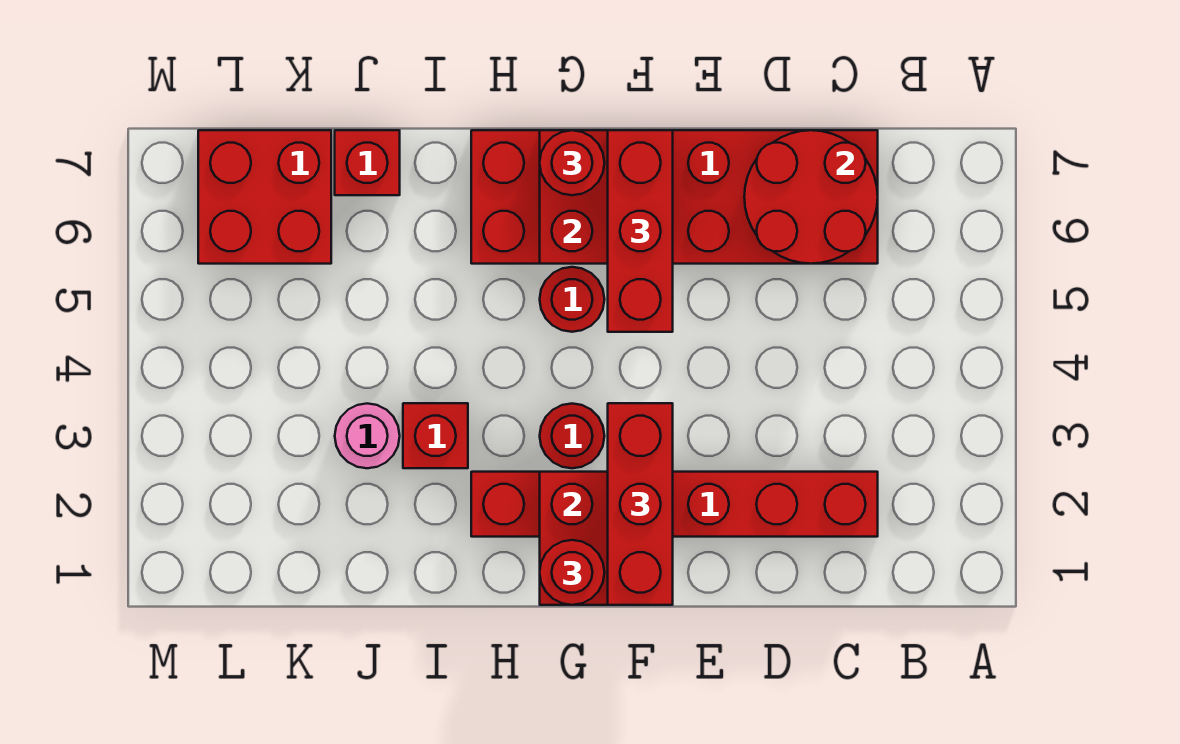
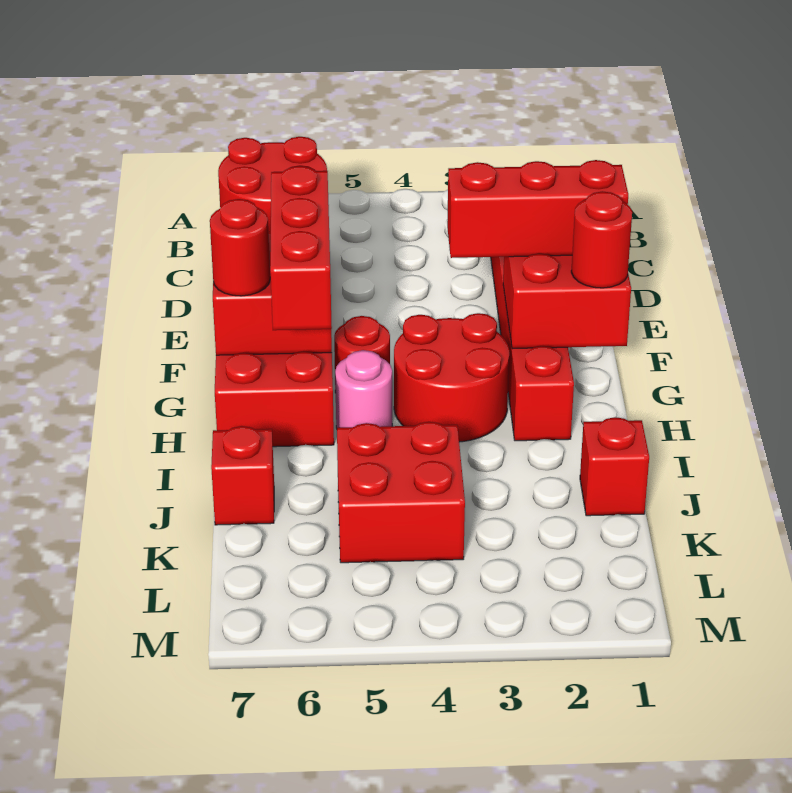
red brick F5:F7 level 3 -> red brick F6:H6 level 3
red round brick G3 level 1 -> red round brick G3:H4 level 1
red brick I3 level 1 -> red brick J1 level 1
pink round brick J3 level 1 -> pink round brick H5 level 1
red brick K6:L7 level 1 -> red brick J4:K5 level 1

